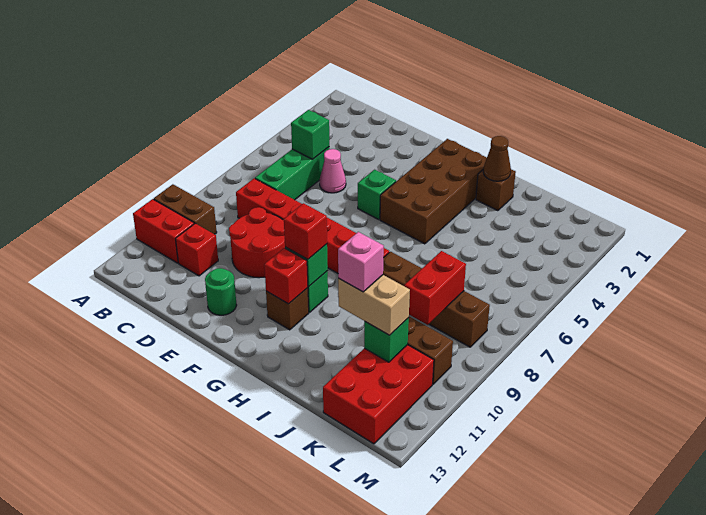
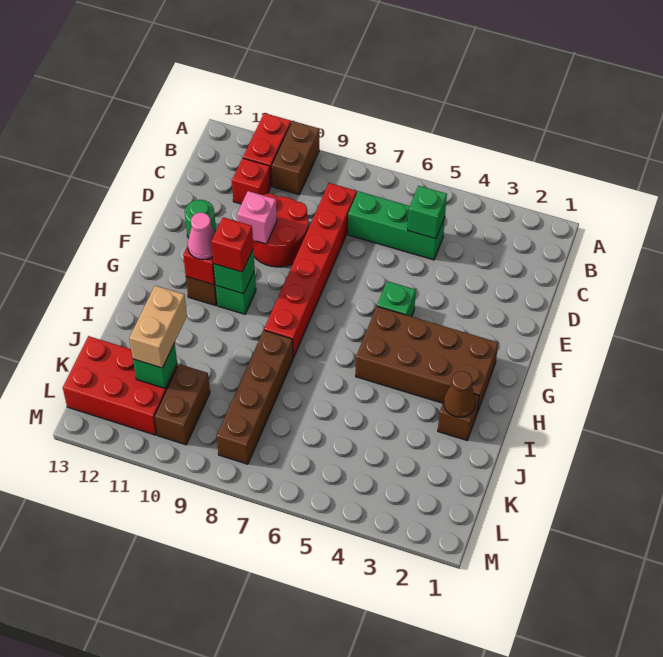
pink cone D5 level 1 -> pink cone G11 level 3
pink brick J11 level 4 -> pink brick E10 level 2
red brick K8:K9 level 2 -> none

